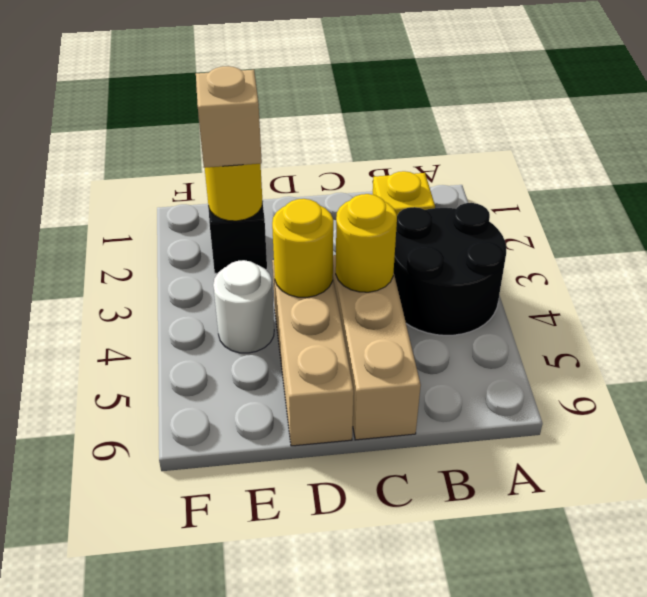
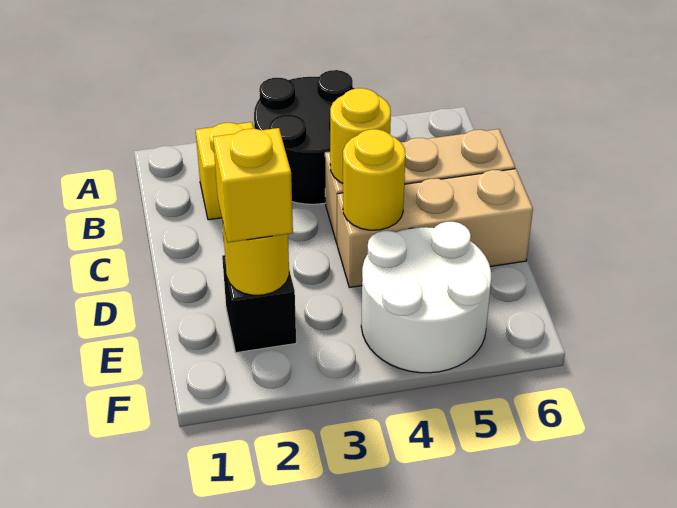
tan brick E2 level 3 -> yellow brick E2 level 3
white round brick E4 level 1 -> white round brick E4:F5 level 1

